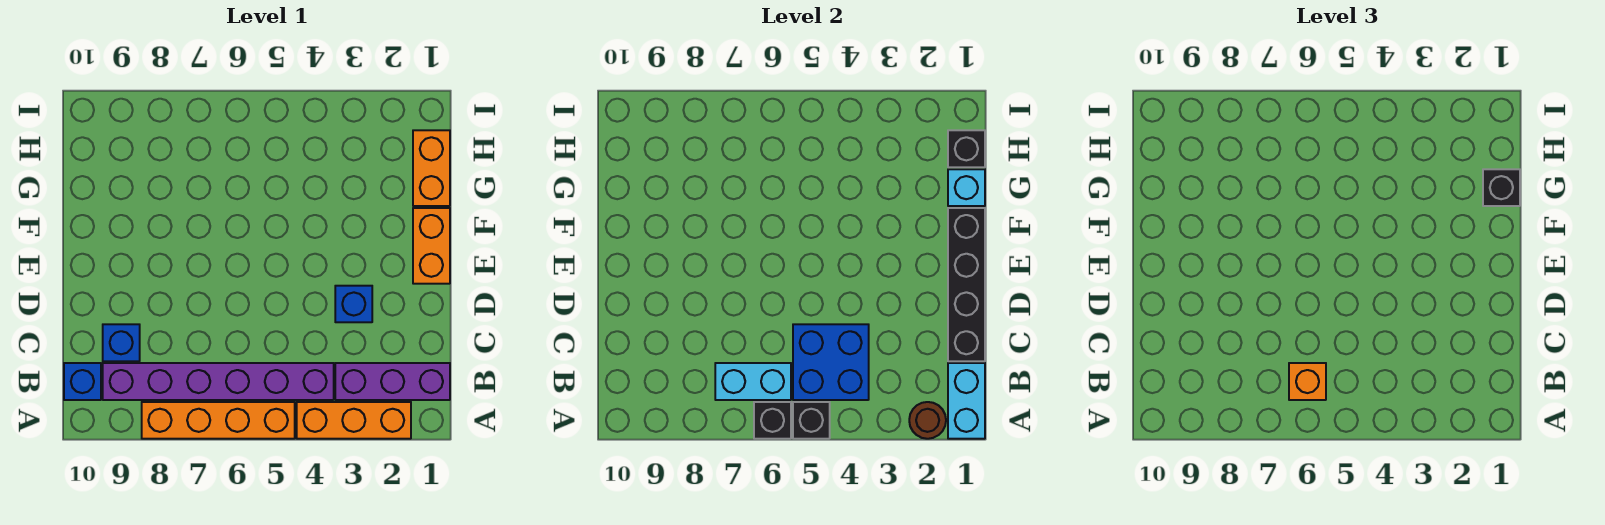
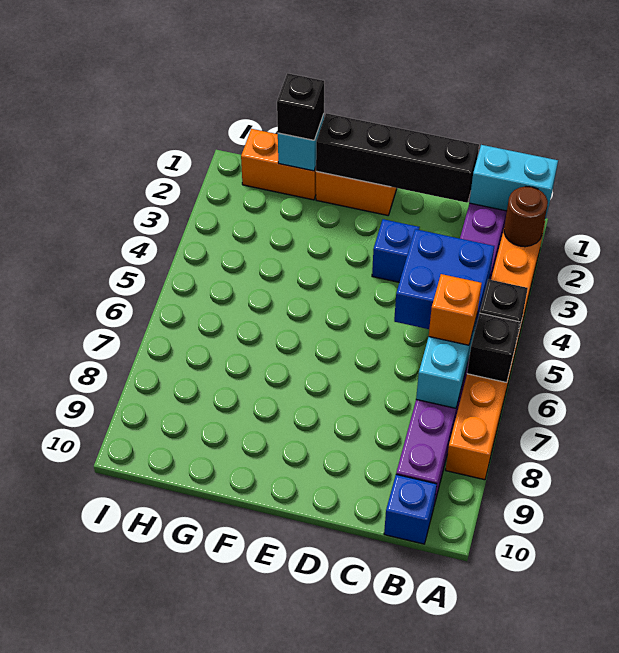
blue brick C9 level 1 -> none
black brick H1 level 2 -> none

